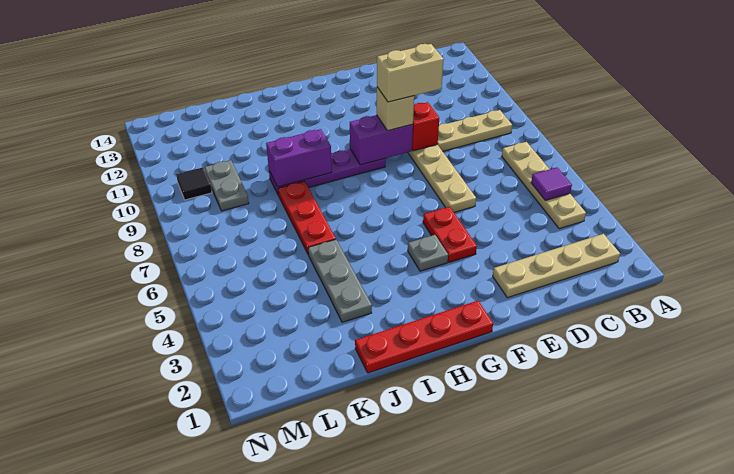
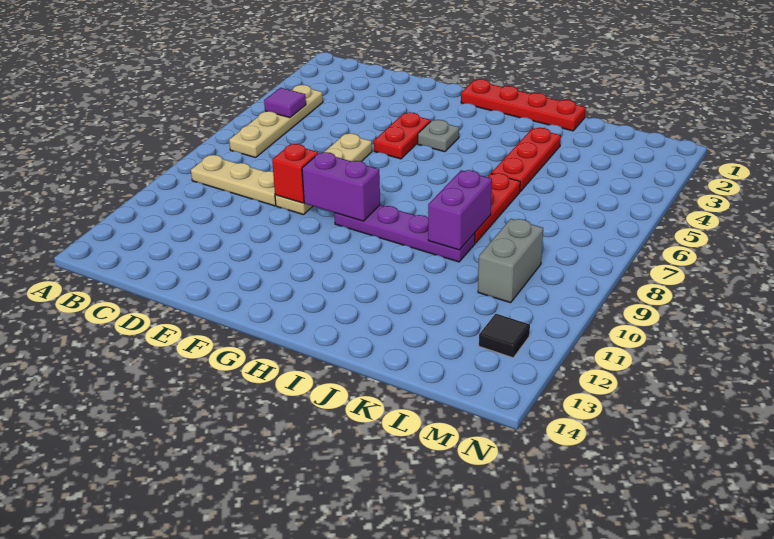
tan plate B2:E2 level 1 -> none
tan brick E9:F9 level 4 -> none
tan brick F9 level 3 -> none
purple brick I9:J9 level 2 -> purple brick J8:J9 level 2
grey plate J3:J5 level 1 -> red plate J3:J5 level 1
grey plate L9:L10 level 1 -> grey brick L9:L10 level 1
black tile M10 level 1 -> black tile M12 level 1

